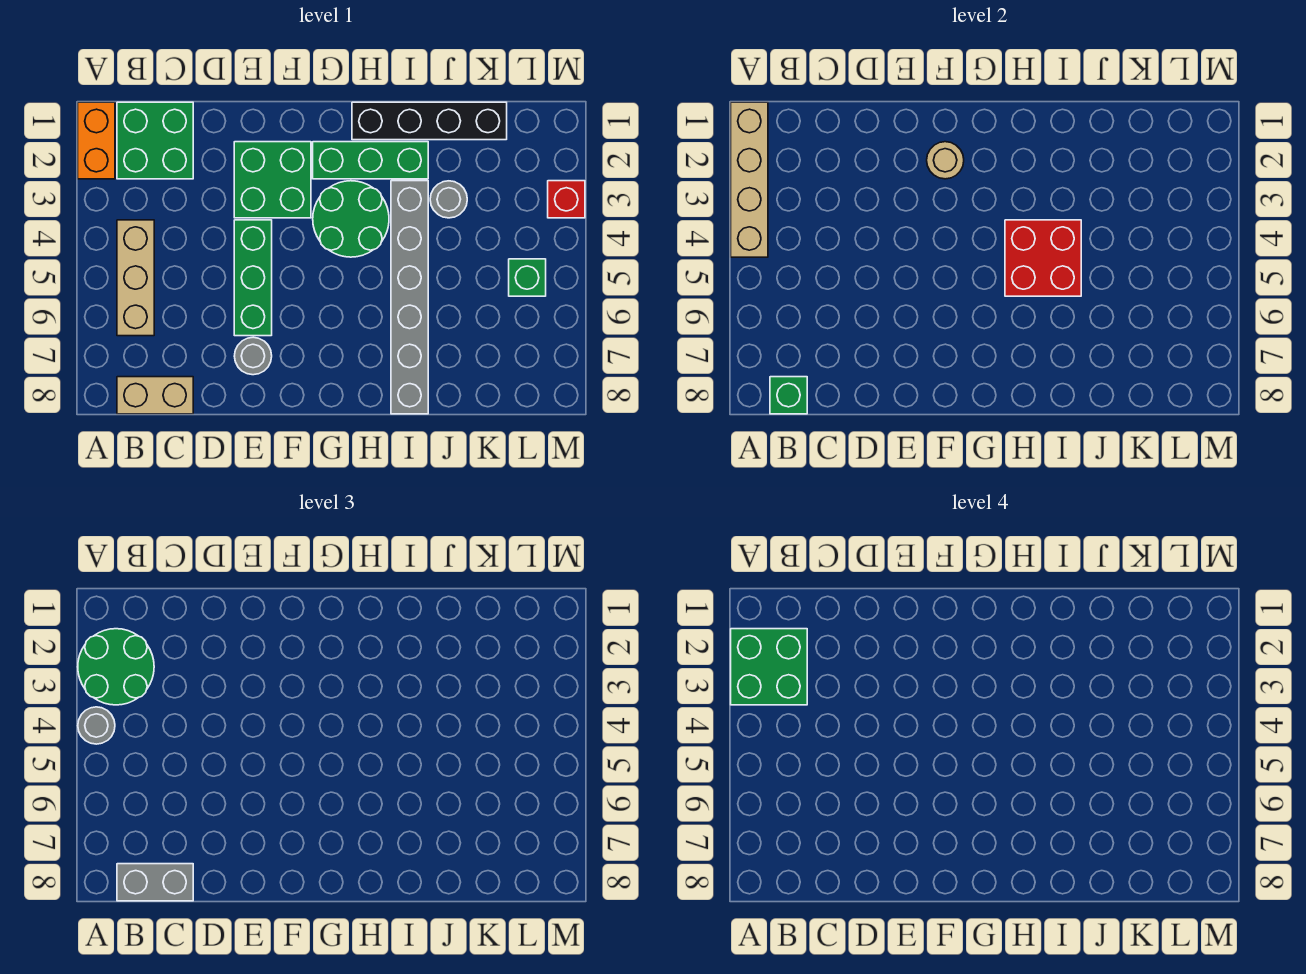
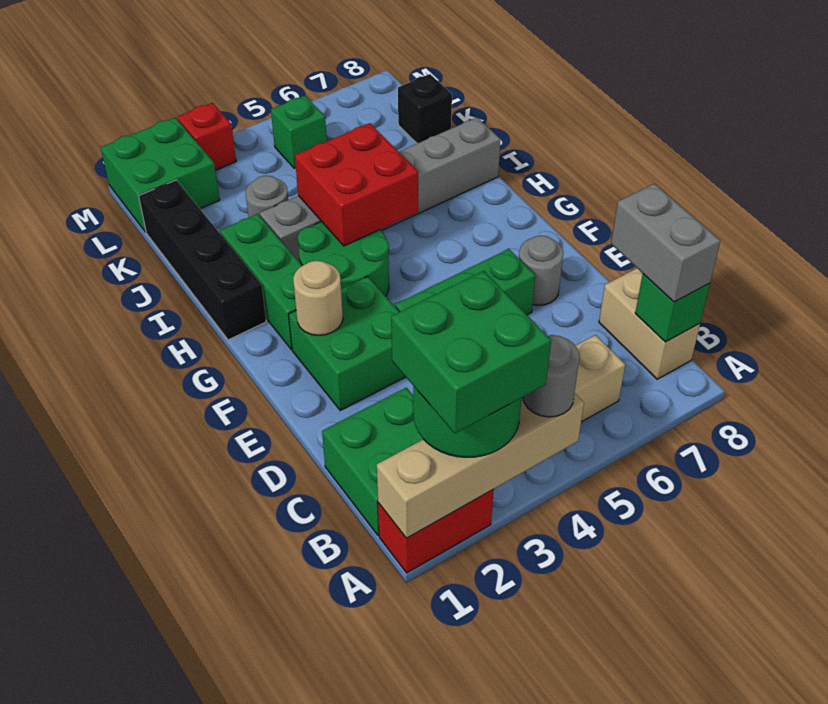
orange brick A1:A2 level 1 -> red brick A1:A2 level 1
none -> black brick K8 level 1
none -> green brick L1:M2 level 1

